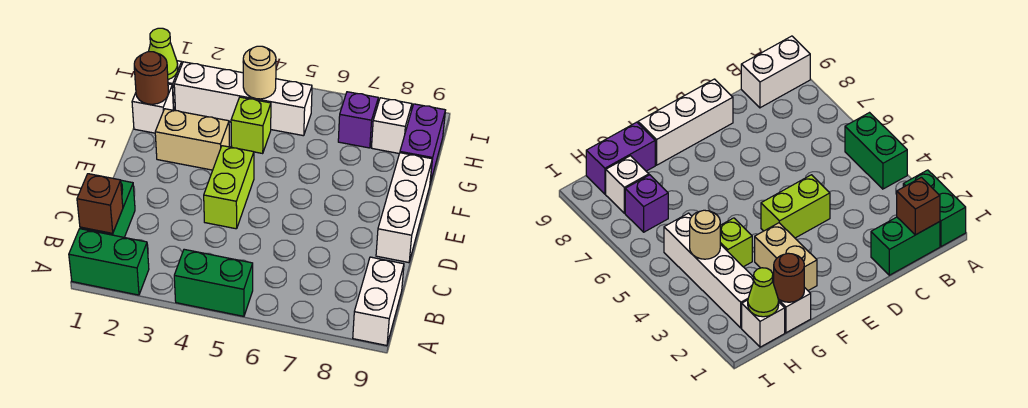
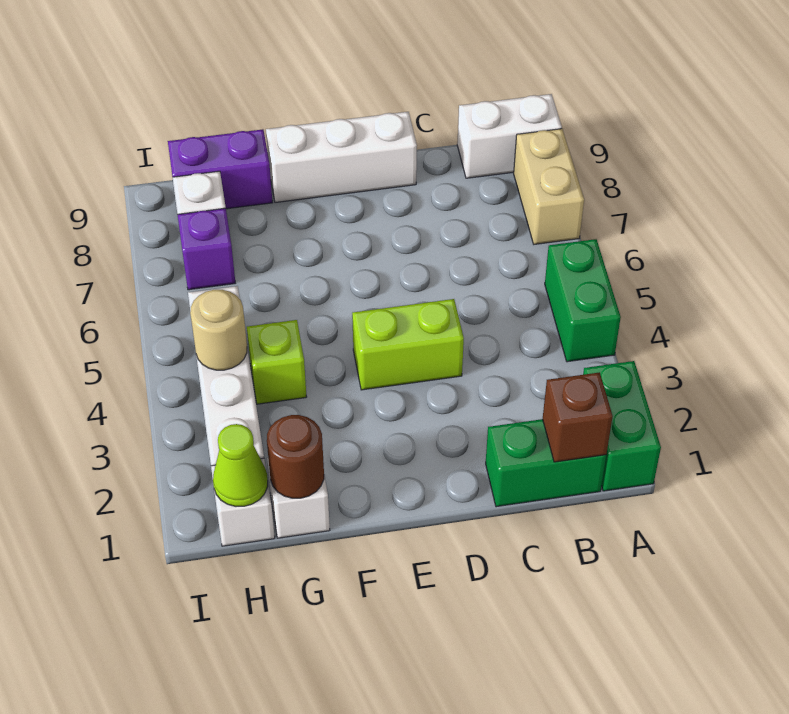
tan brick F2:F3 level 1 -> tan brick A7:A8 level 1

